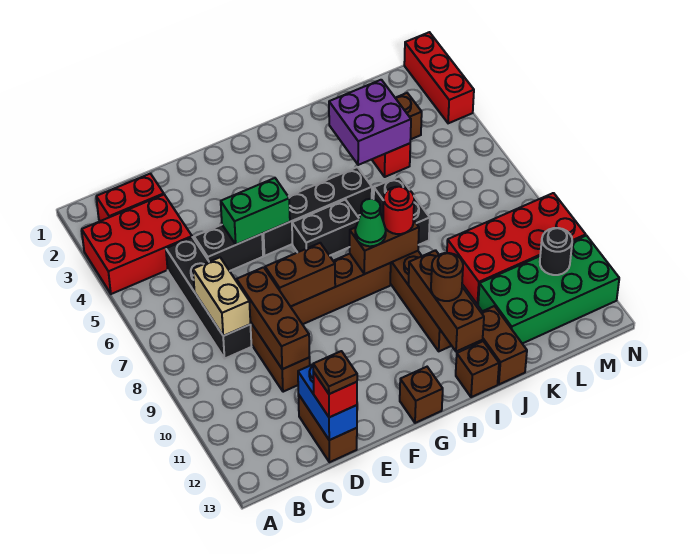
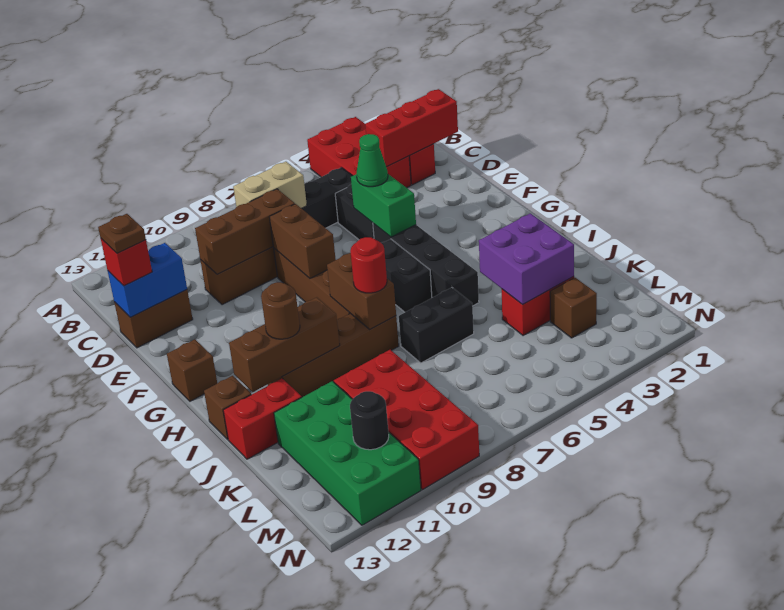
green cone H8 level 3 -> green cone E5 level 3
brown brick J12:J13 level 1 -> red brick J12:J13 level 1
red brick N1:N3 level 1 -> red brick C1:C3 level 2

